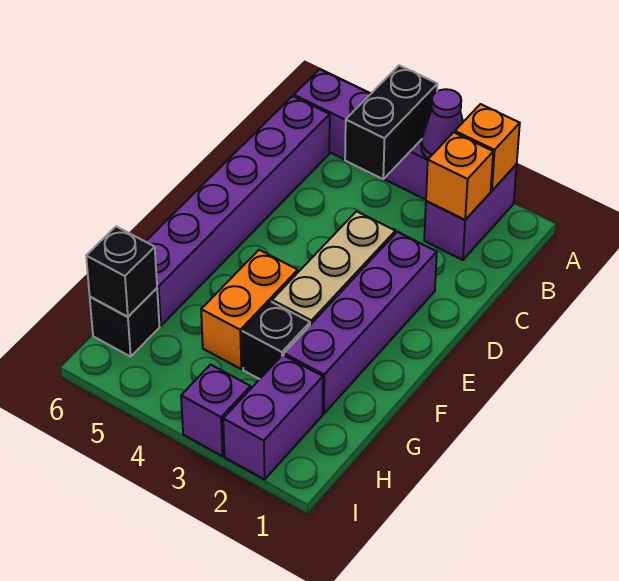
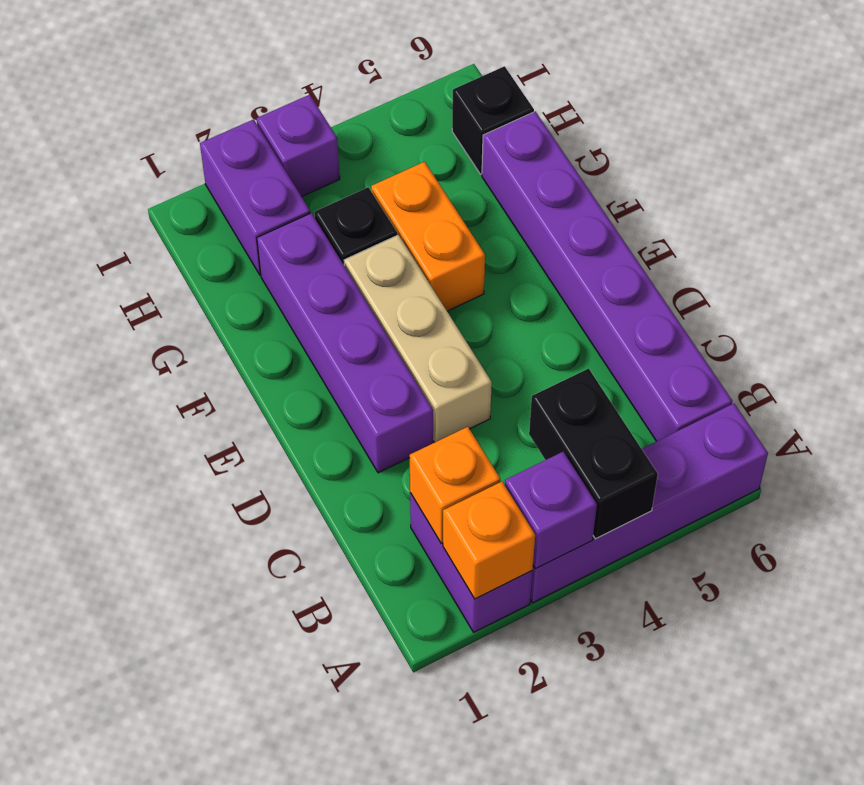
purple cone A3 level 2 -> purple brick A3 level 2
black brick H6 level 2 -> none

